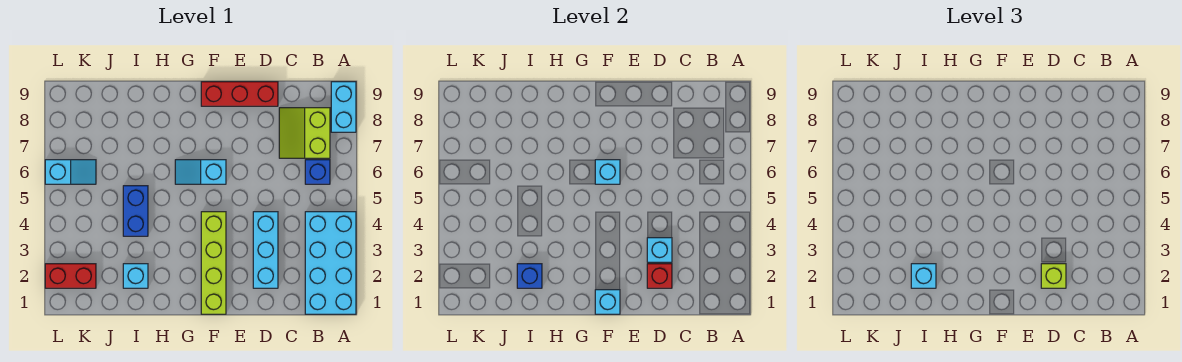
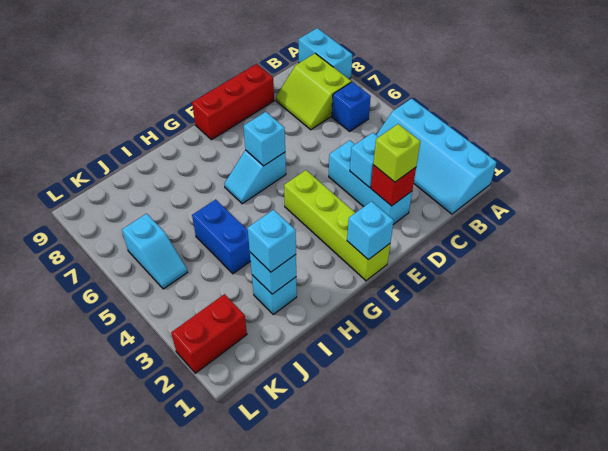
cyan brick A1:B4 level 1 -> cyan slope A1:B4 level 1 top A
blue brick I2 level 2 -> cyan brick I2 level 2
cyan slope K6:L6 level 1 top L -> cyan slope K5:K6 level 1 top 6

